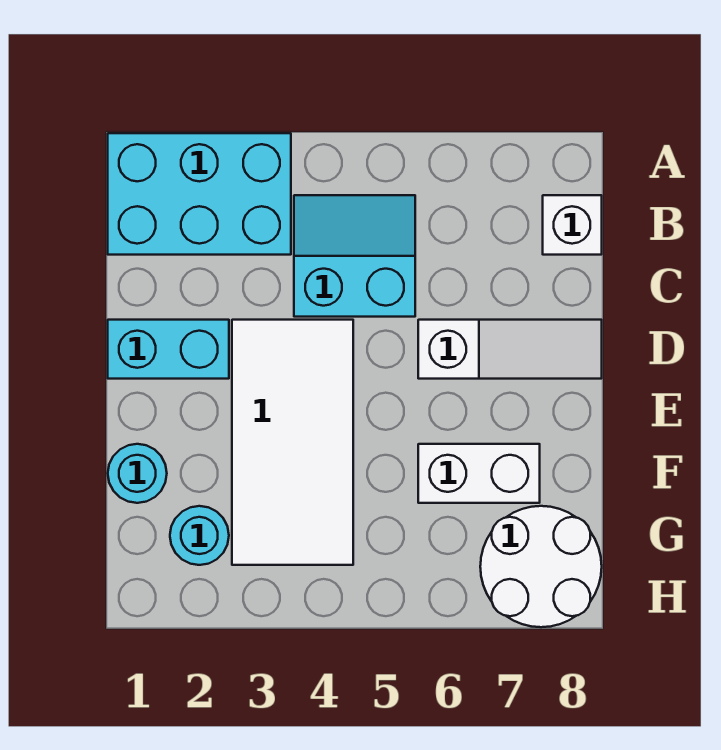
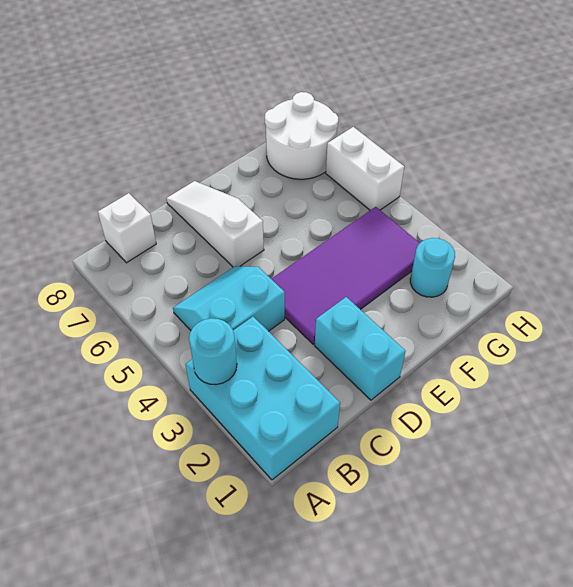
cyan slope B4:C5 level 1 top C -> cyan slope B4:C5 level 1 top 4
white tile D3:G4 level 1 -> purple tile D3:G4 level 1
cyan round brick F1 level 1 -> cyan round brick A3 level 2
white brick F6:F7 level 1 -> white brick H5:H6 level 1

